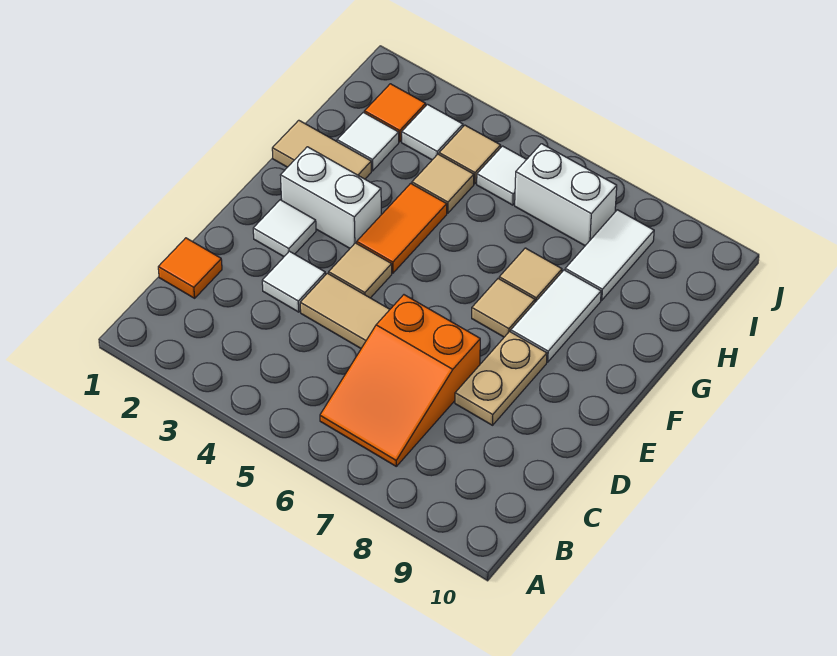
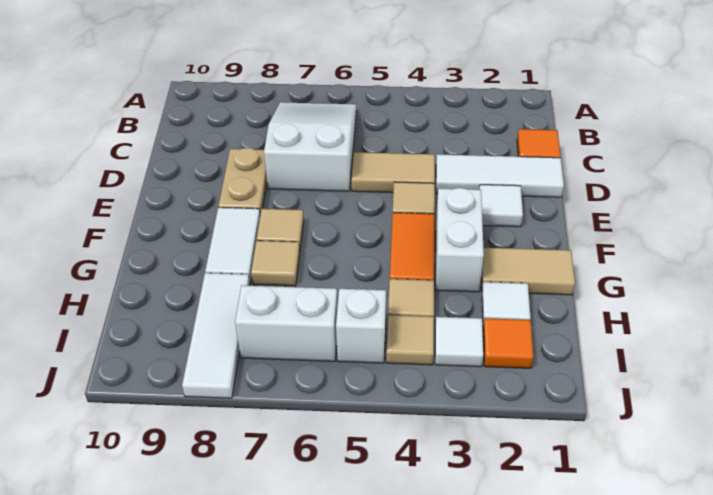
orange slope B6:D7 level 1 top D -> white slope B6:D7 level 1 top D
white tile D3 level 1 -> white tile D1:D3 level 1
white brick F2:F3 level 1 -> white brick F3:G3 level 1
white tile H8:I8 level 1 -> white tile H8:J8 level 1
white tile I5 level 1 -> white brick I5 level 1

